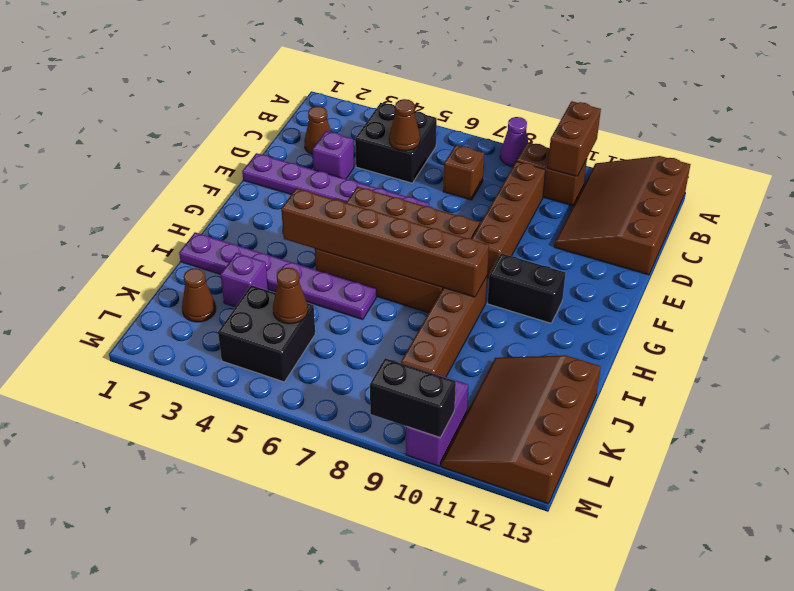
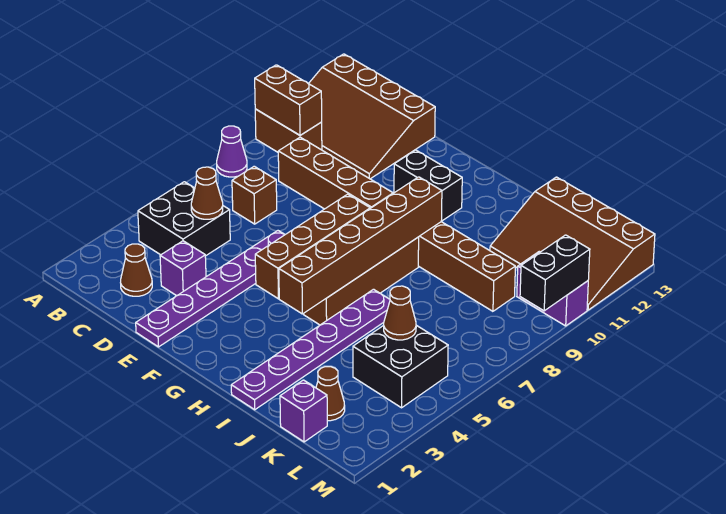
brown brick B9:B10 level 1 -> brown brick A10:B10 level 1
black brick G10:G11 level 1 -> black brick F11:G11 level 1
purple brick J3 level 1 -> purple brick K1 level 1

